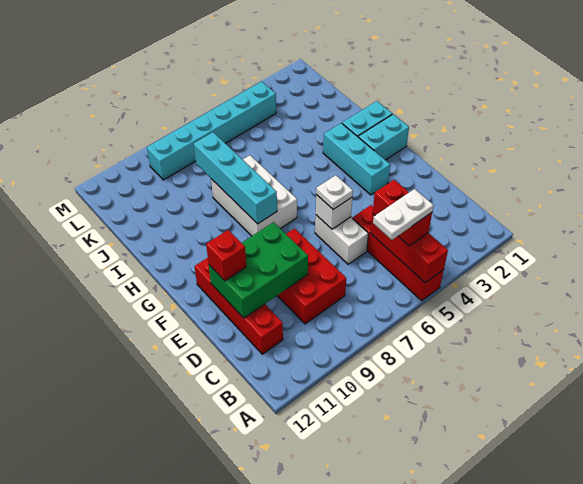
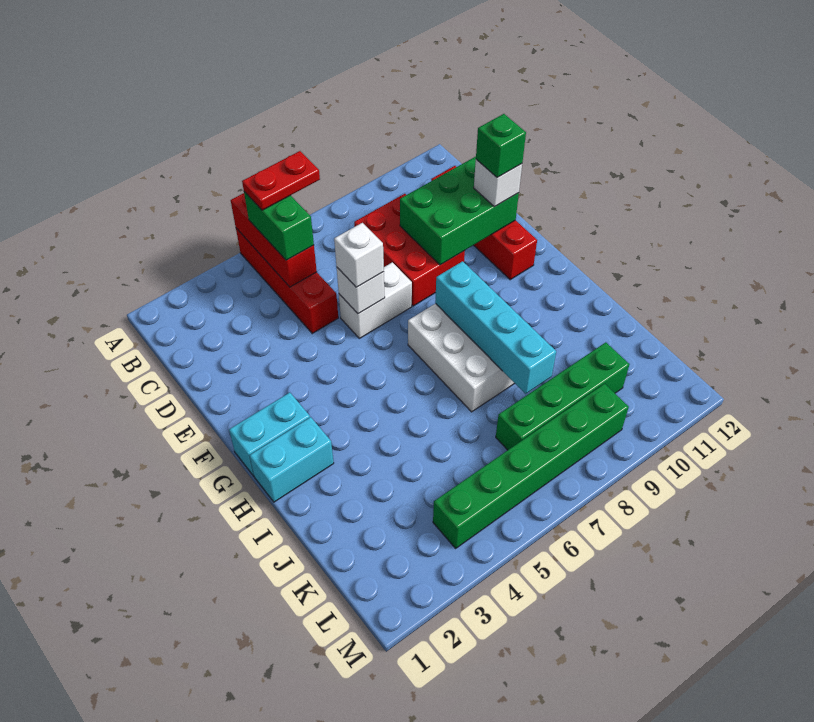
red brick B5:C5 level 3 -> green brick B5:C5 level 3
white plate B5:B6 level 4 -> red plate B5:B6 level 4
white brick D6:E6 level 1 -> white brick E6:E7 level 1
white plate E6 level 3 -> white brick E6 level 3
red brick E11 level 3 -> white brick E11 level 3
none -> green brick E11 level 4
cyan brick F3:H3 level 1 -> none
none -> green brick K7:K10 level 1
cyan brick L4:L9 level 1 -> green brick L4:L9 level 1

